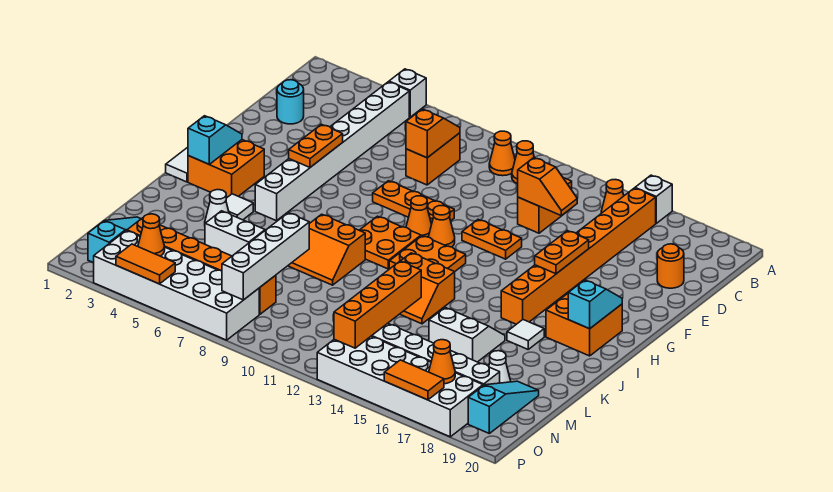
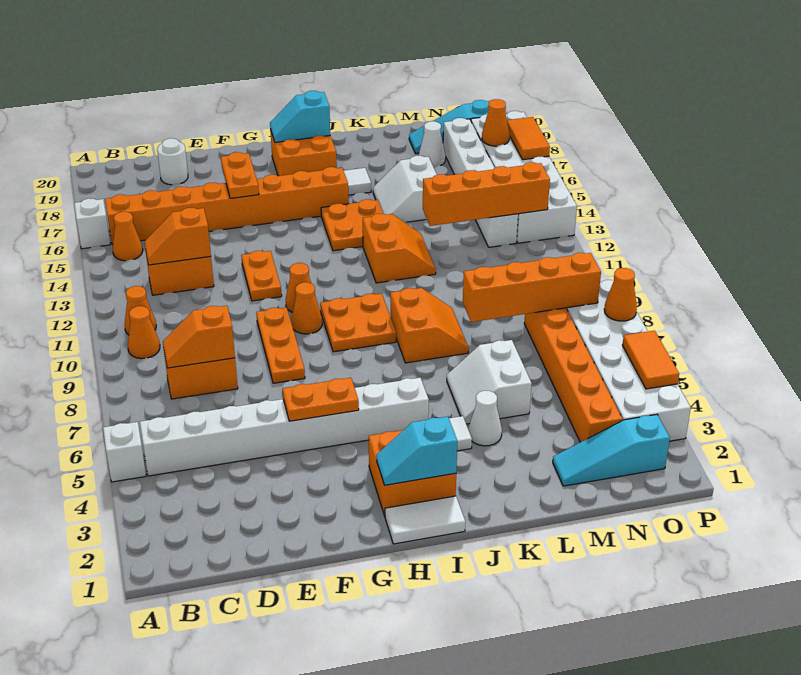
cyan round brick D2 level 1 -> none
orange slope D13:D14 level 2 top 13 -> orange slope C13:D13 level 2 top D
orange round brick D19 level 1 -> white round brick D19 level 1
orange plate F16:G16 level 2 -> orange plate F16:F17 level 2
orange plate H11:I12 level 1 -> orange plate I14:J15 level 1
white brick L8:O8 level 2 -> orange brick L8:O8 level 2
orange cone O4 level 2 -> orange cone P7 level 2

